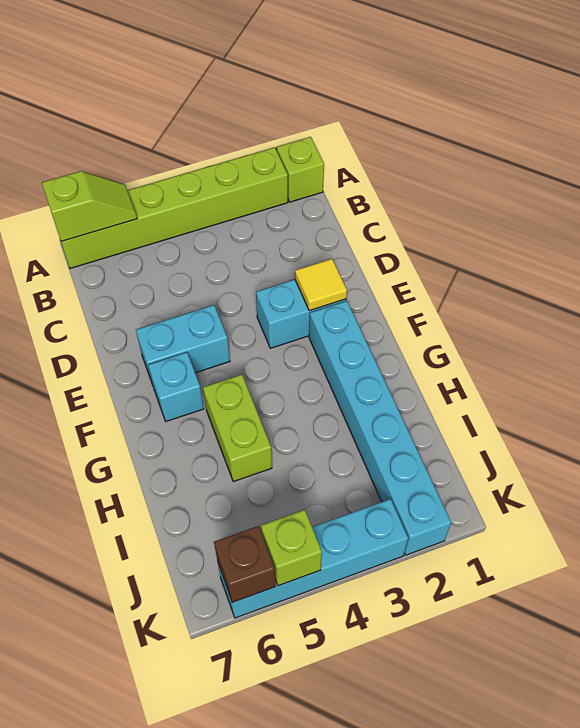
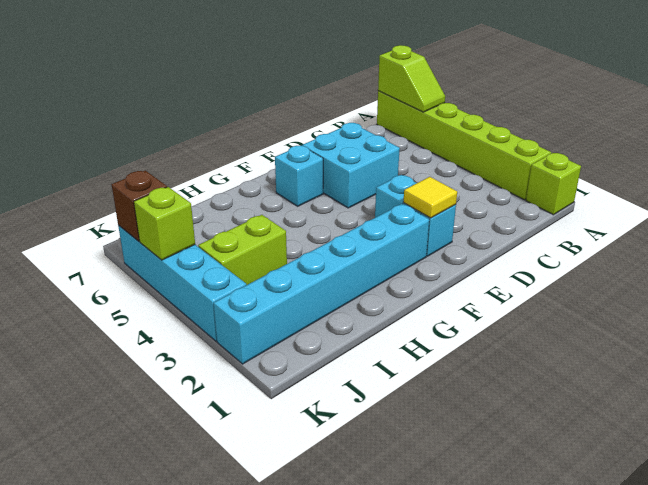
cyan brick E5:E6 level 1 -> cyan brick D5:E6 level 1
lime brick G5:H5 level 1 -> lime brick I4:J4 level 1

